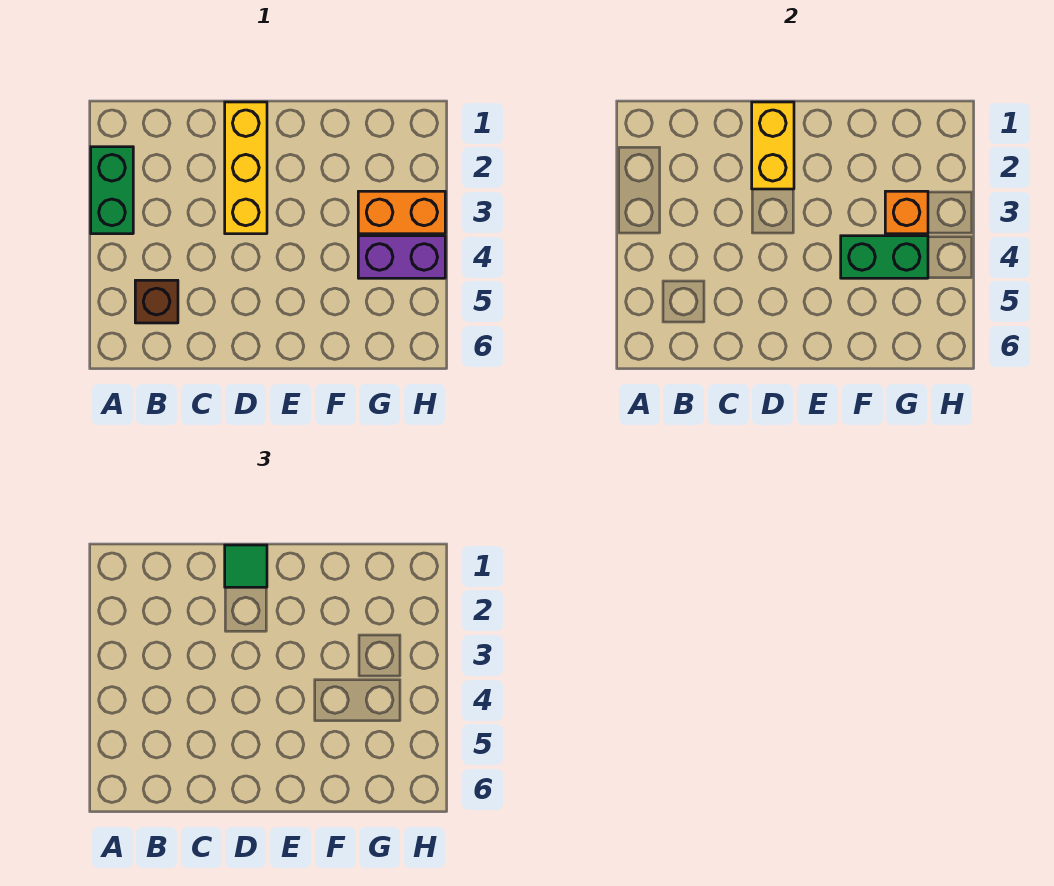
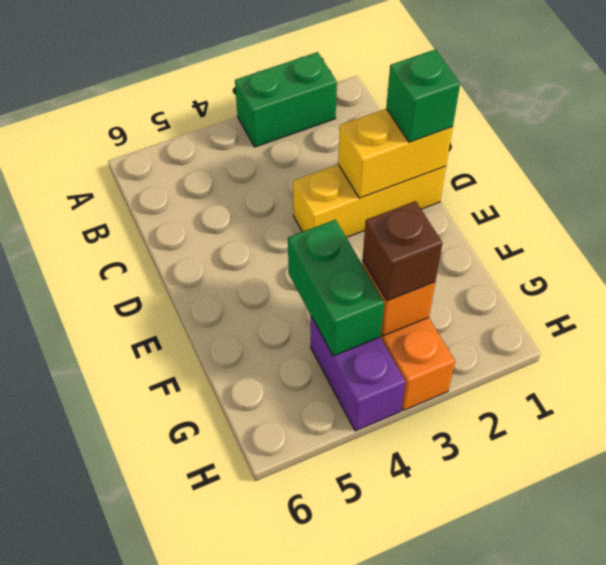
brown brick B5 level 1 -> brown brick G3 level 3
green tile D1 level 3 -> green brick D1 level 3

